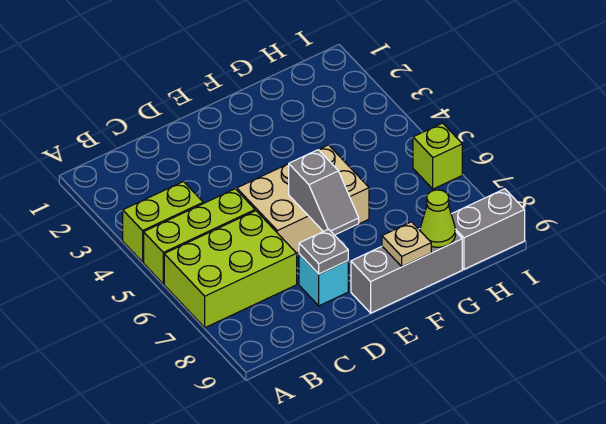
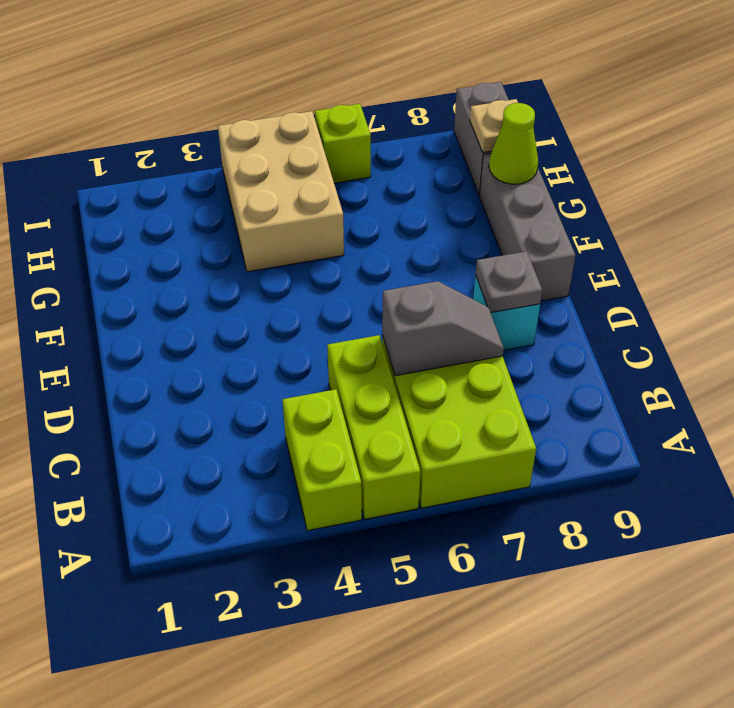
tan brick D5:F6 level 1 -> tan brick G4:I5 level 1
grey slope E6:E7 level 2 top 6 -> grey slope C6:C7 level 2 top 6
tan plate F9 level 2 -> tan plate H9 level 2

